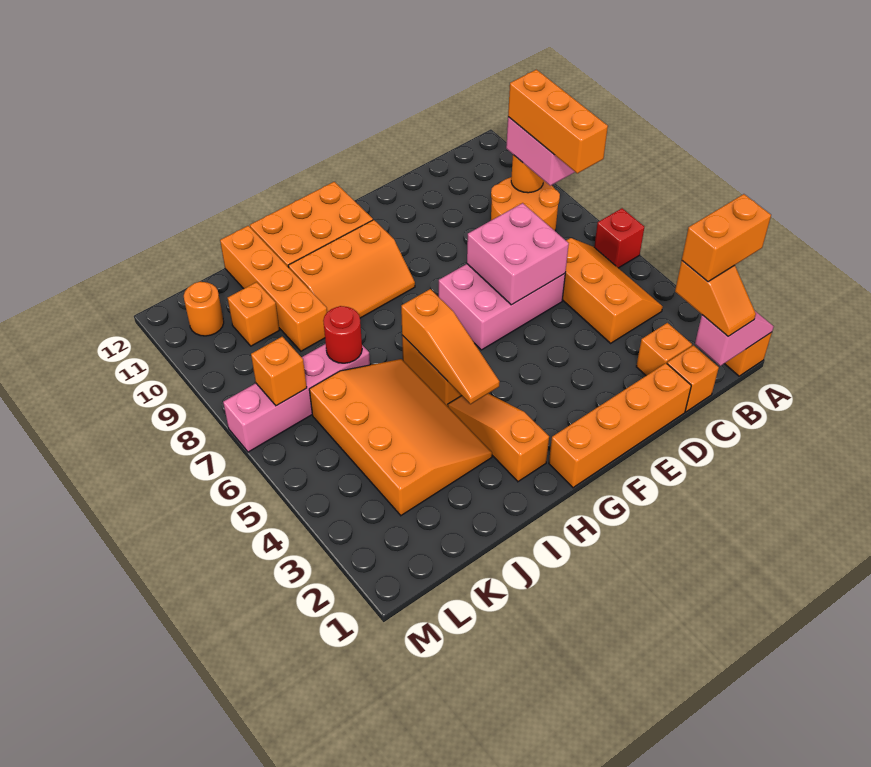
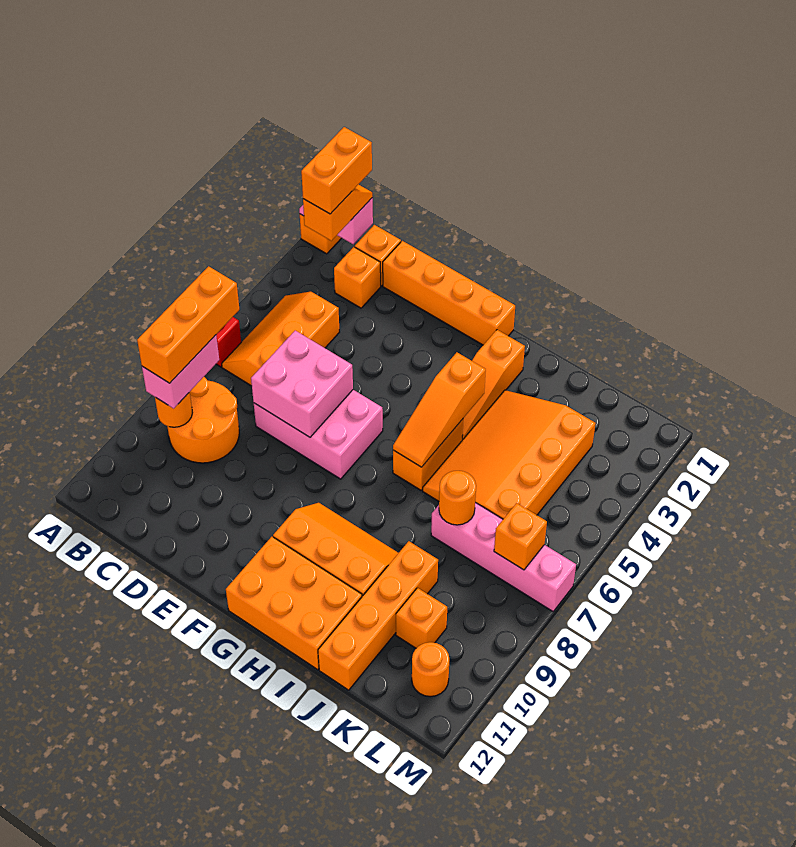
orange brick A2:B2 level 4 -> orange brick B1:B2 level 4
orange slope H4:H6 level 2 top 6 -> orange slope H4:H6 level 2 top 4
red round brick J7 level 2 -> orange round brick J7 level 2

